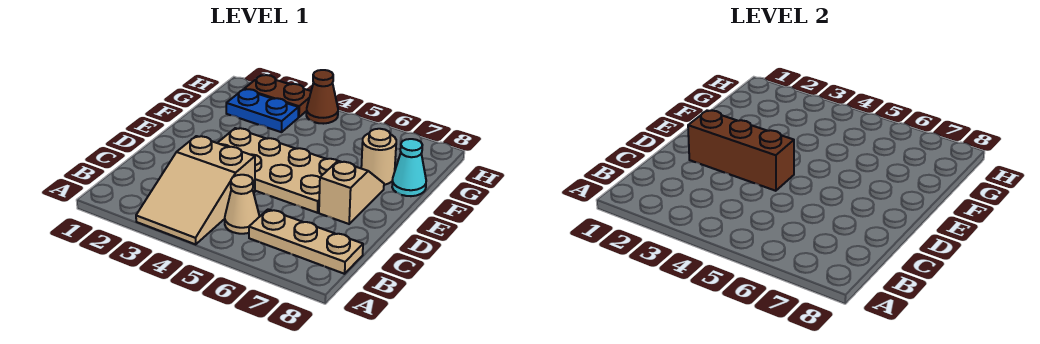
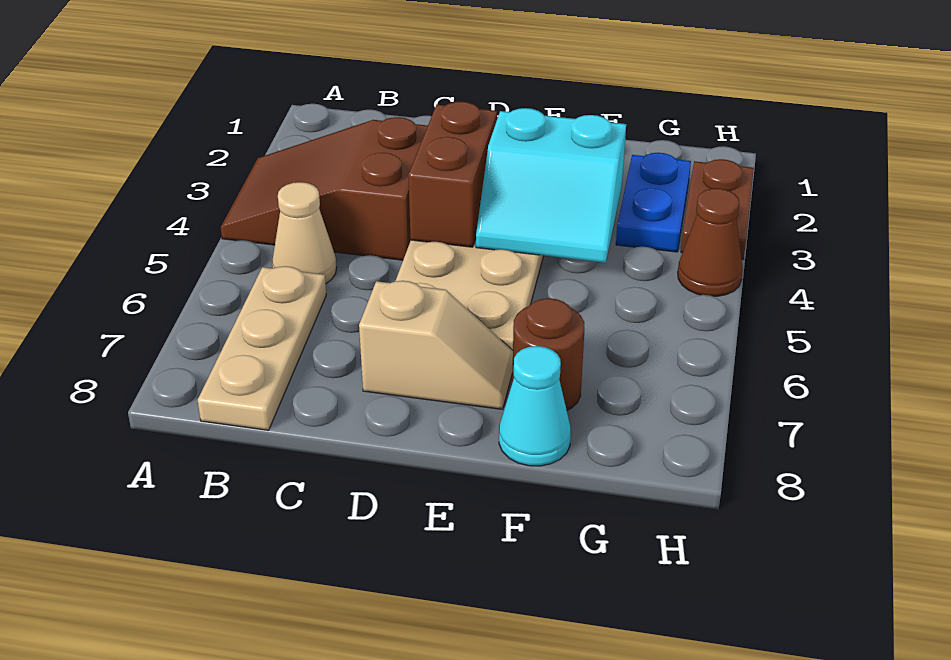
tan slope A3:C4 level 1 top C -> brown slope A3:C4 level 1 top C
brown brick D2:D4 level 2 -> brown brick D3:D4 level 2
none -> cyan slope E3:F4 level 2 top 3
tan round brick F7 level 1 -> brown round brick F7 level 1

